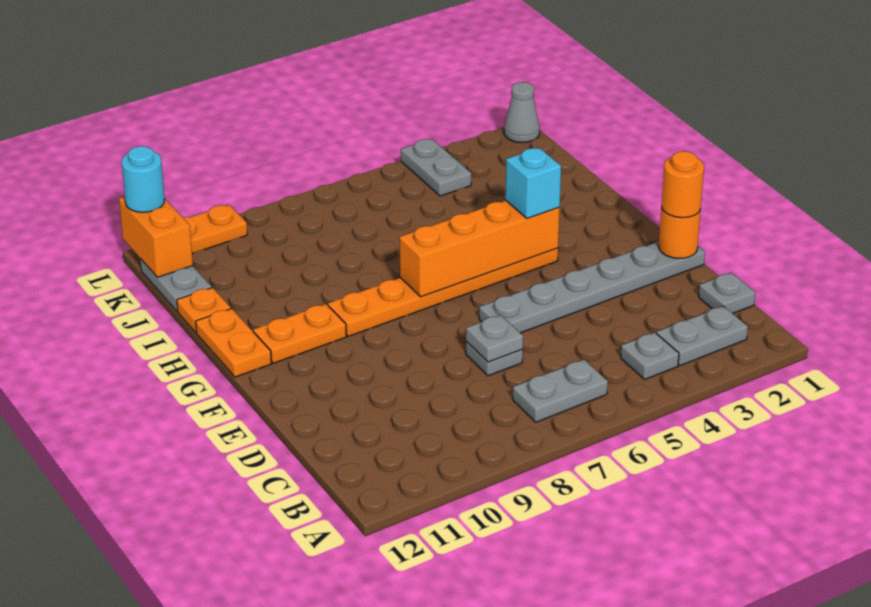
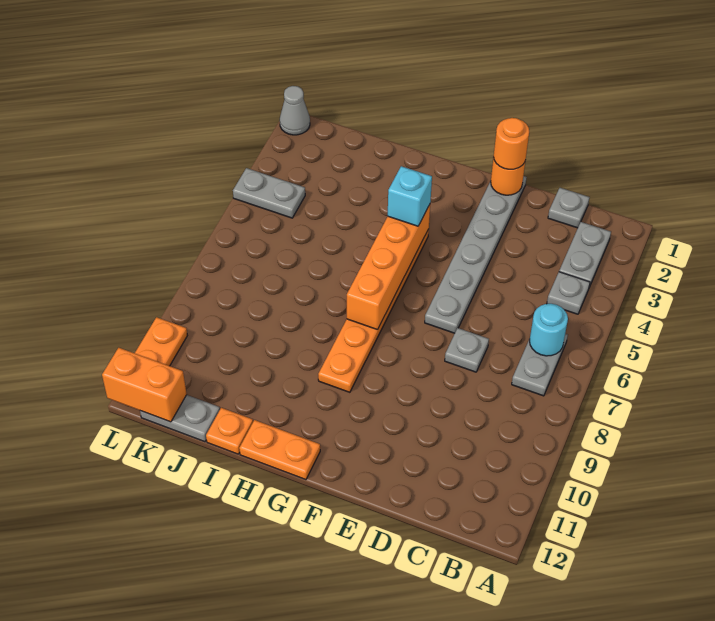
grey plate D7 level 2 -> none
orange plate G10:G11 level 1 -> none
cyan round brick L12 level 3 -> cyan round brick B6 level 2

